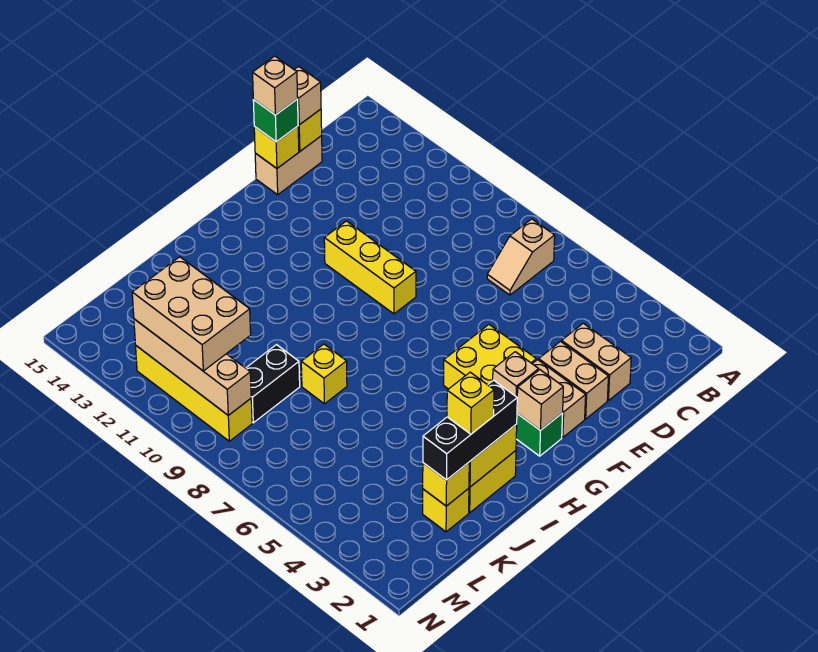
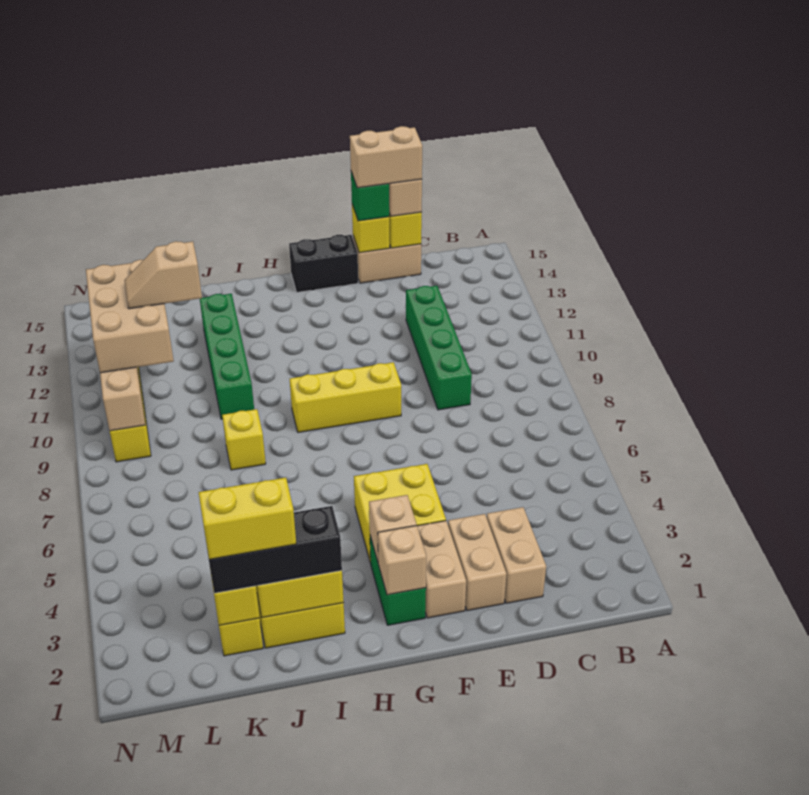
tan slope B7:C7 level 1 top B -> tan slope K11:L11 level 4 top K
none -> green brick D9:D12 level 1
tan brick E15 level 4 -> tan brick D15:E15 level 4
yellow brick F9:F11 level 1 -> yellow brick F9:H9 level 1
yellow brick J2 level 4 -> yellow brick J2:K2 level 4
none -> green brick J10:J13 level 1
black brick K9:L9 level 1 -> black brick F15:G15 level 1

